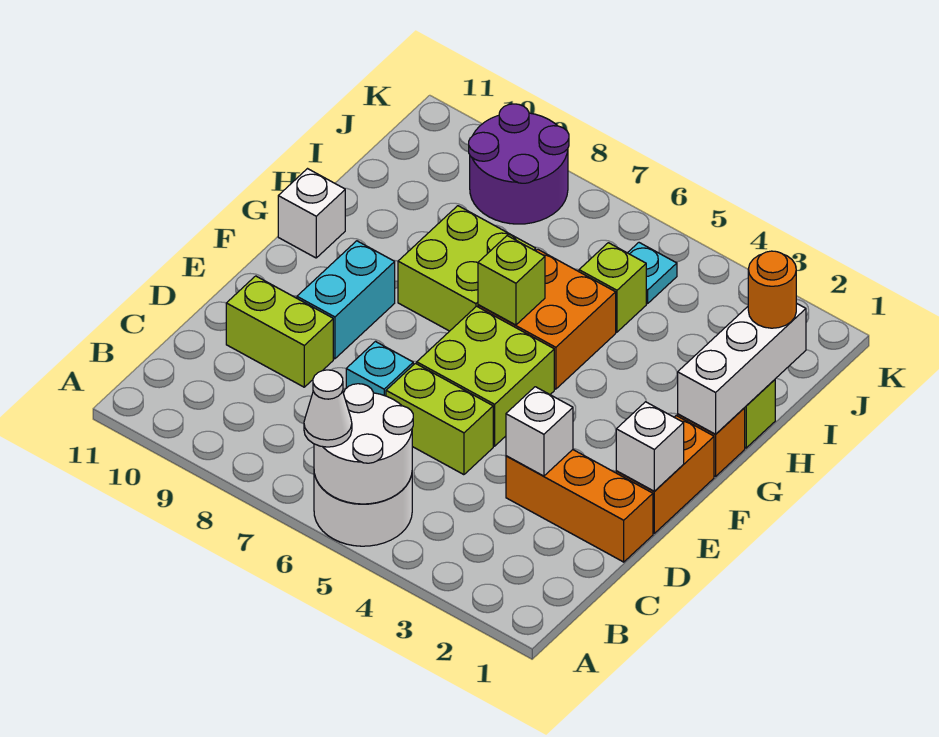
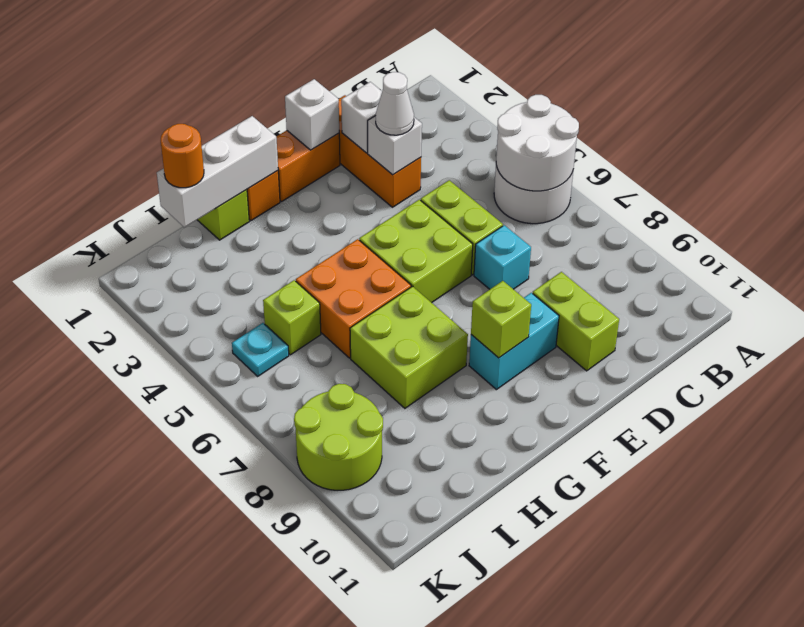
white cone A6 level 3 -> white cone D3 level 3
lime brick G6 level 2 -> lime brick F9 level 2
white brick G11 level 1 -> white brick D2 level 2
purple round brick J8:K9 level 1 -> lime round brick J8:K9 level 1

